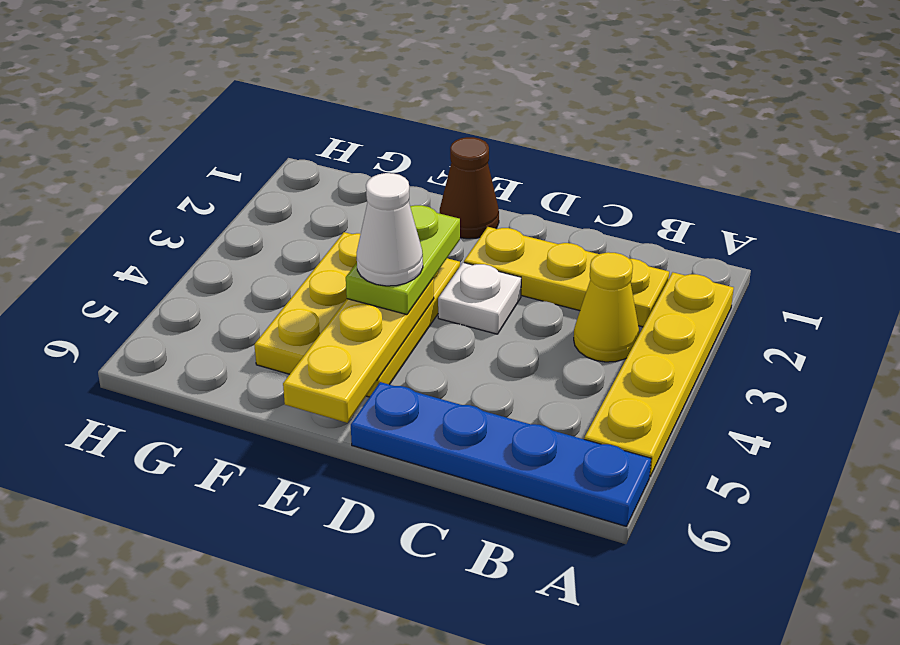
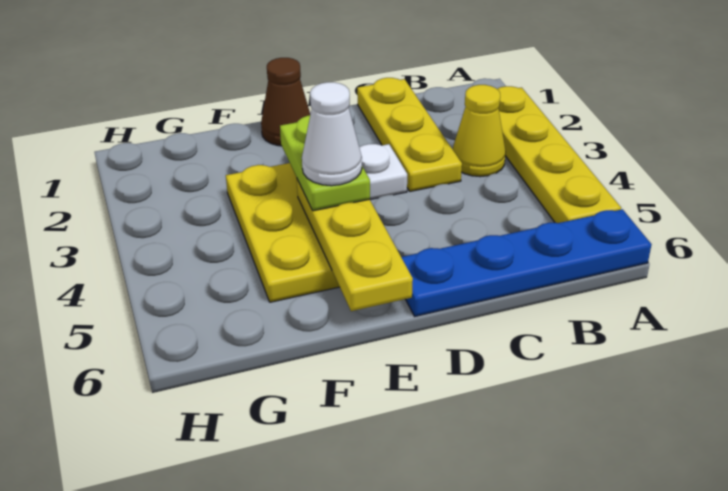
yellow plate B2:D2 level 1 -> yellow plate C1:C3 level 1

